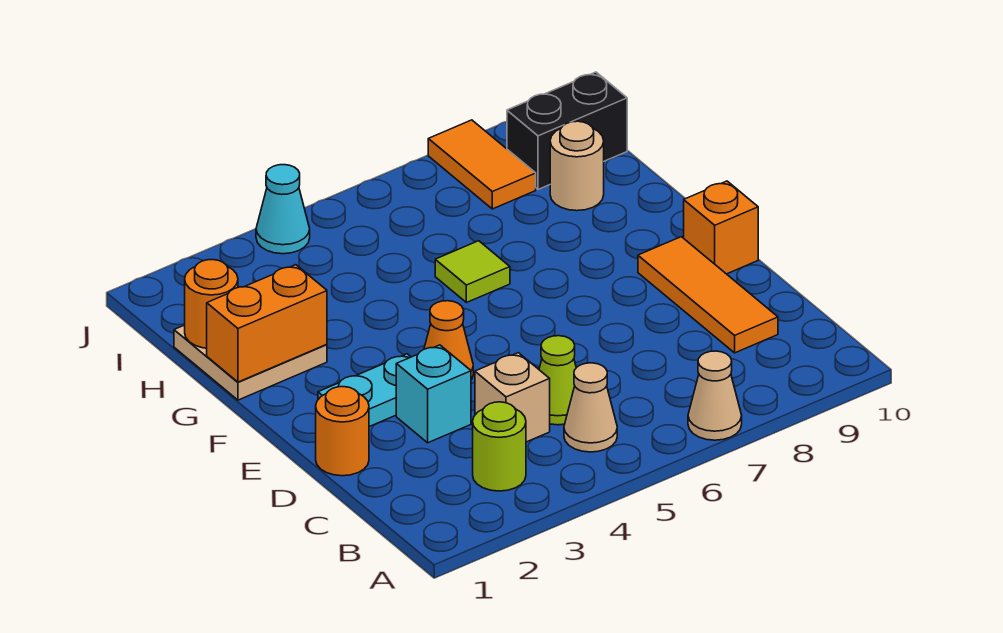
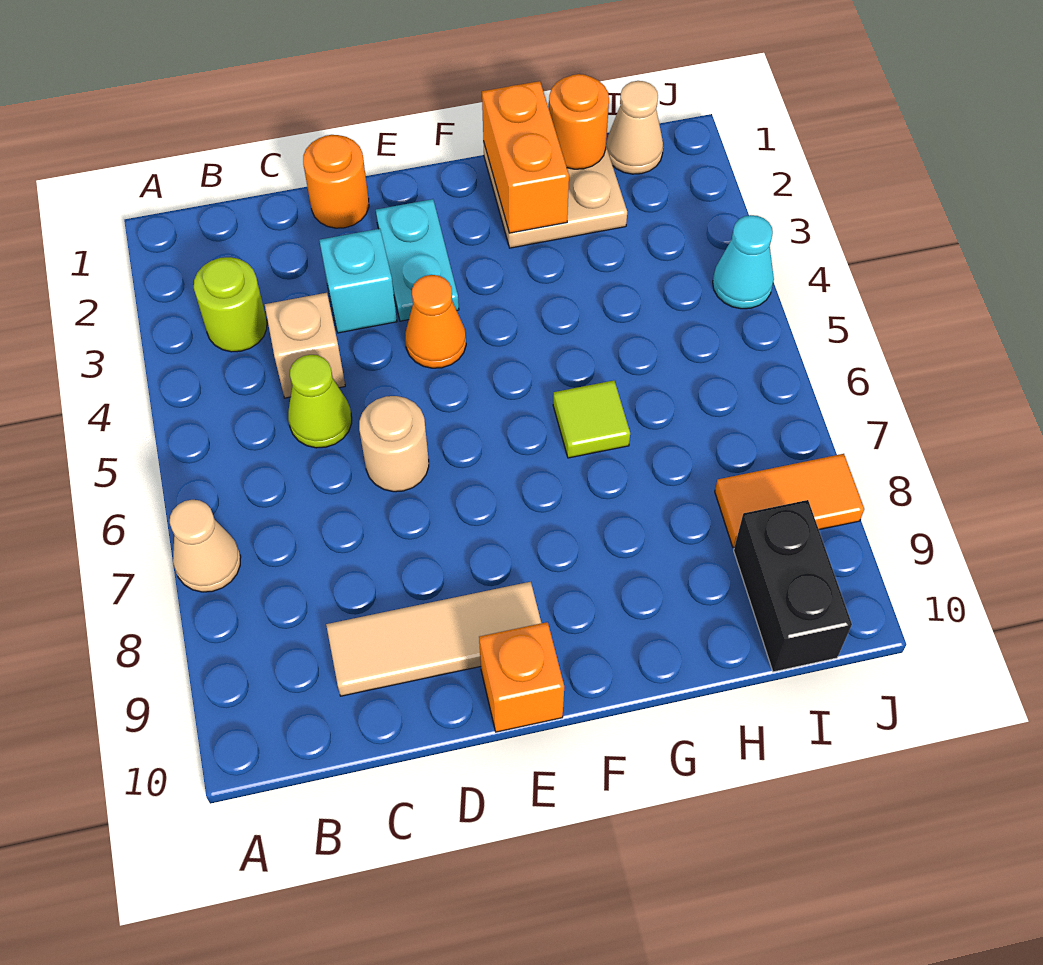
tan cone B5 level 1 -> tan cone I1 level 1
orange tile C9:E9 level 1 -> tan tile C9:E9 level 1
tan round brick H9 level 1 -> tan round brick D6 level 1

